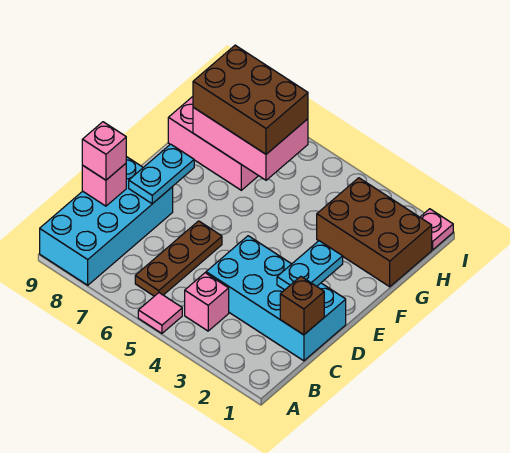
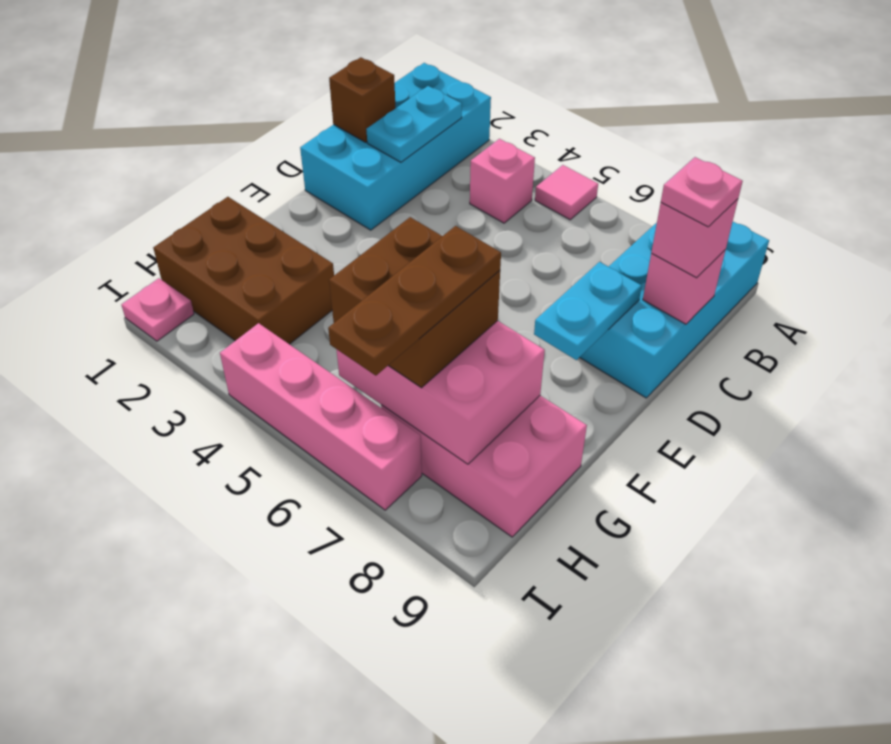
brown plate B6:D6 level 1 -> brown plate G7:I7 level 4
cyan brick C1:D4 level 1 -> cyan brick A1:D2 level 1
none -> pink plate C9 level 4
cyan plate D2:E2 level 2 -> cyan plate B2:C2 level 2
brown brick G6:H8 level 3 -> brown brick G6:H7 level 3
none -> pink brick I4:I7 level 1

